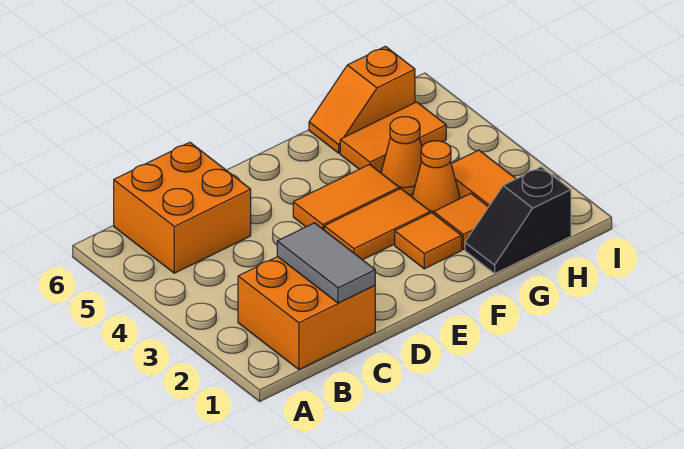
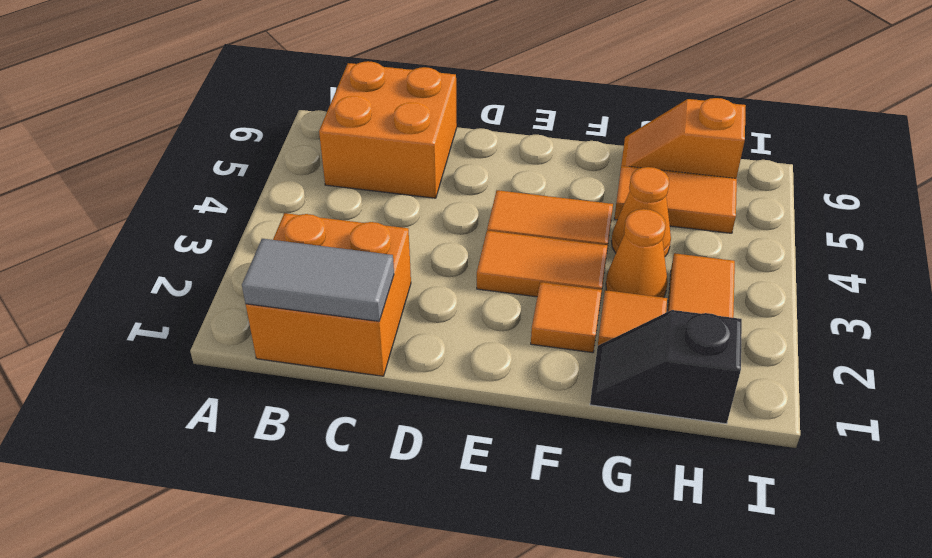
grey tile C1:C2 level 2 -> grey tile B1:C1 level 2

